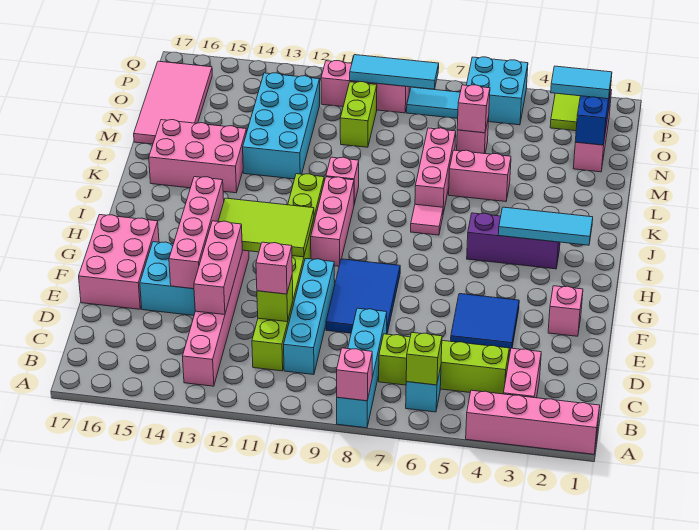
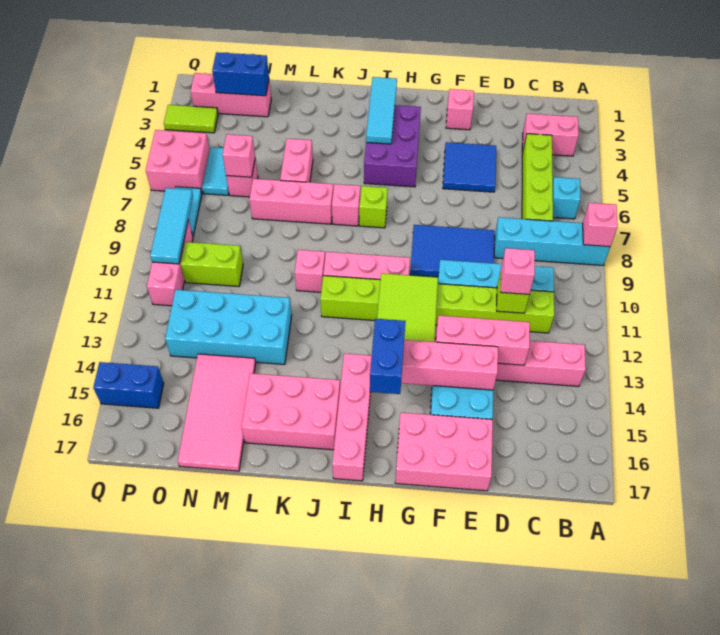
pink brick A1:A4 level 1 -> pink brick I14:I17 level 1
lime brick B6 level 2 -> lime brick I7 level 1
none -> blue brick H14:H15 level 3
purple brick I3:I5 level 1 -> purple brick H3:I5 level 1
pink tile J7 level 1 -> pink brick J7 level 1
pink brick K14:L16 level 1 -> pink brick J15:L16 level 1
pink tile M16:P17 level 1 -> pink tile M14:N17 level 1
cyan tile O2:O3 level 3 -> cyan tile O5:O6 level 1
cyan brick P5:Q6 level 1 -> pink brick P5:Q6 level 1
none -> blue brick P15:Q15 level 1

